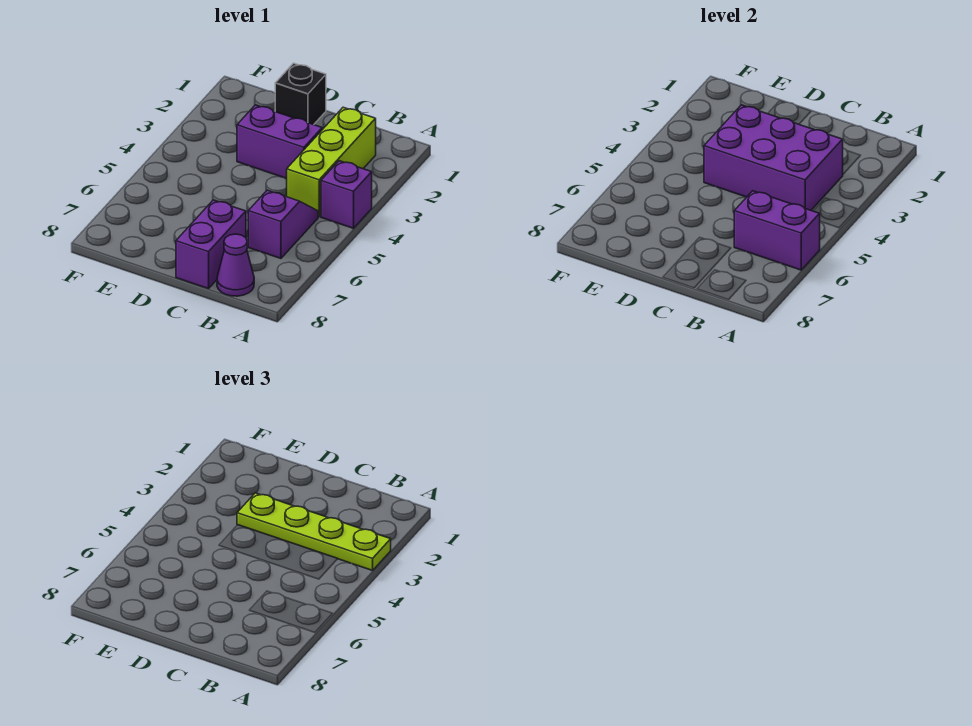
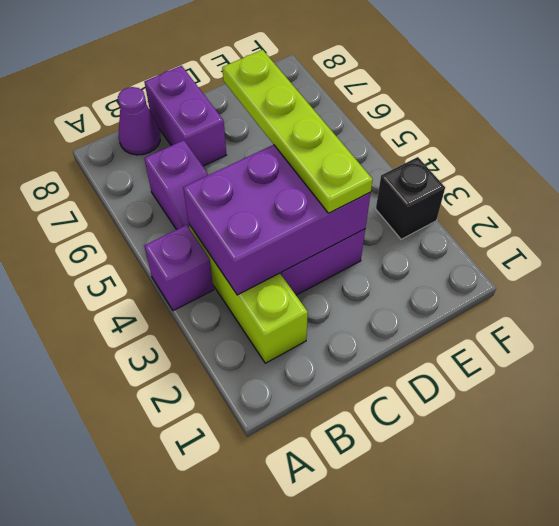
lime plate A3:D3 level 3 -> lime plate D3:D6 level 3
purple brick A6:B6 level 2 -> none
black brick D1 level 1 -> black brick F3 level 1

